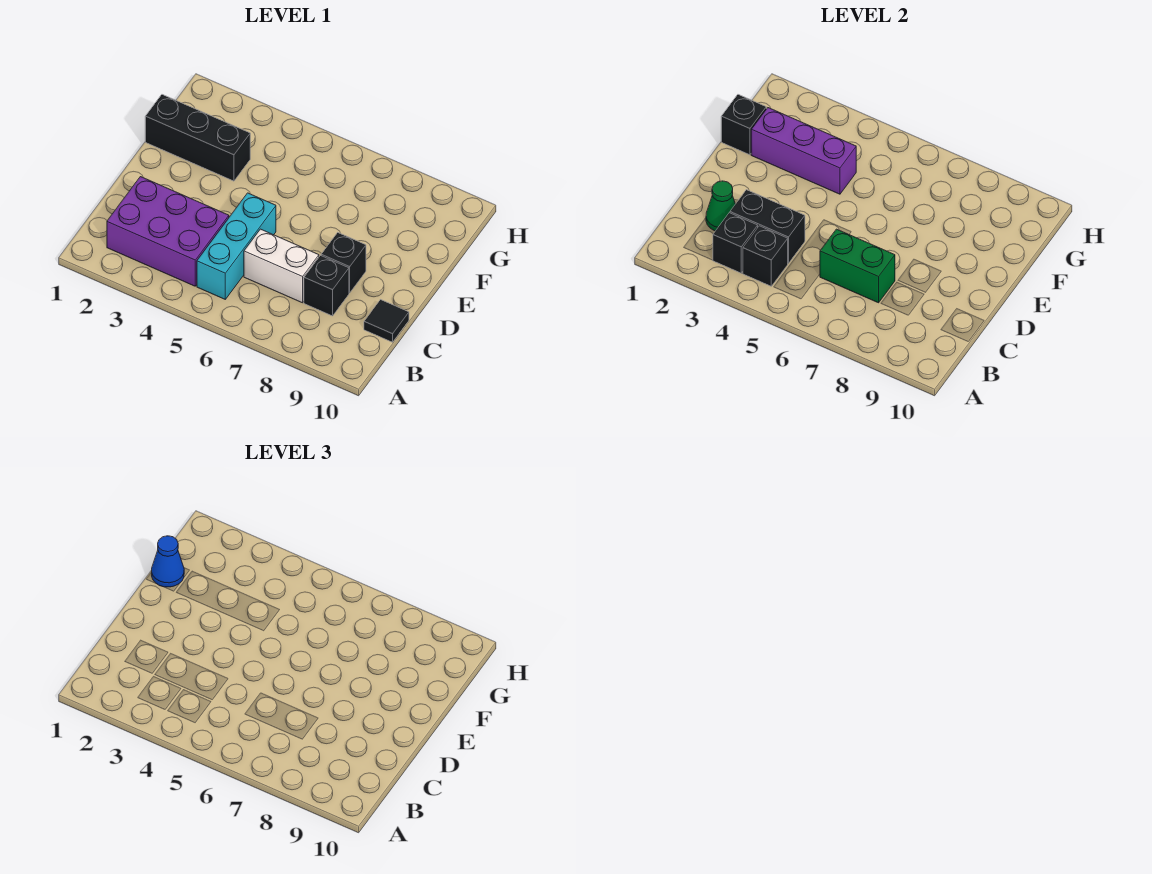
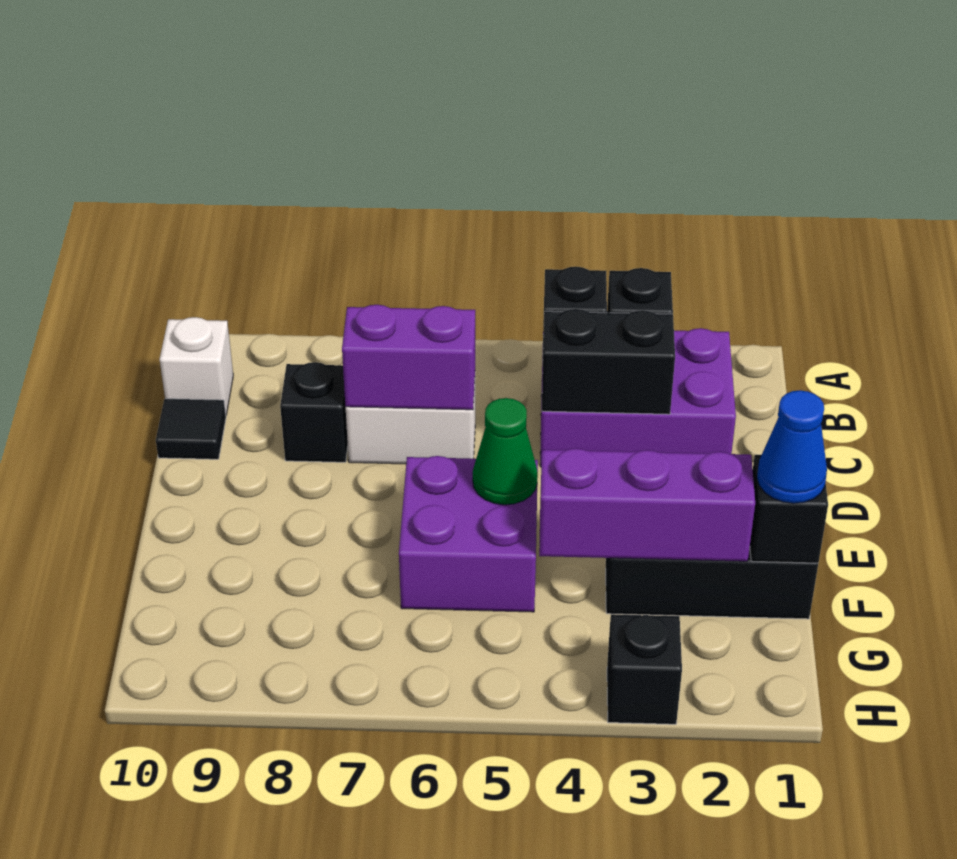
cyan brick B5:D5 level 1 -> none
none -> white brick B10 level 1
green cone C2 level 2 -> green cone E5 level 2
green brick C6:C7 level 2 -> purple brick C6:C7 level 2
black brick D8 level 1 -> black brick H3 level 1
none -> purple brick E5:F6 level 1

